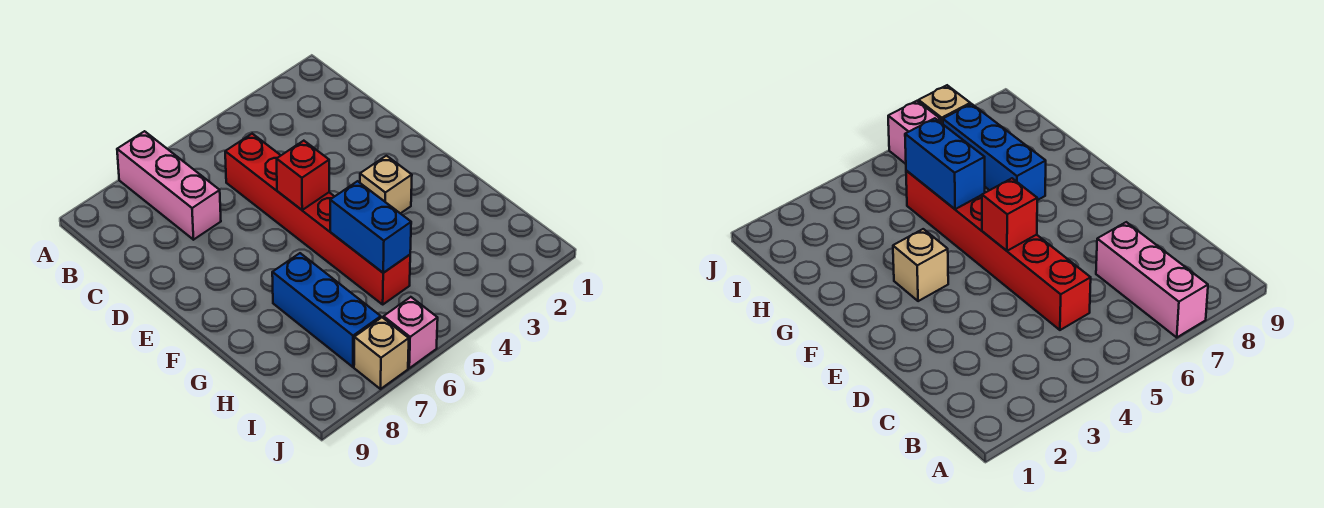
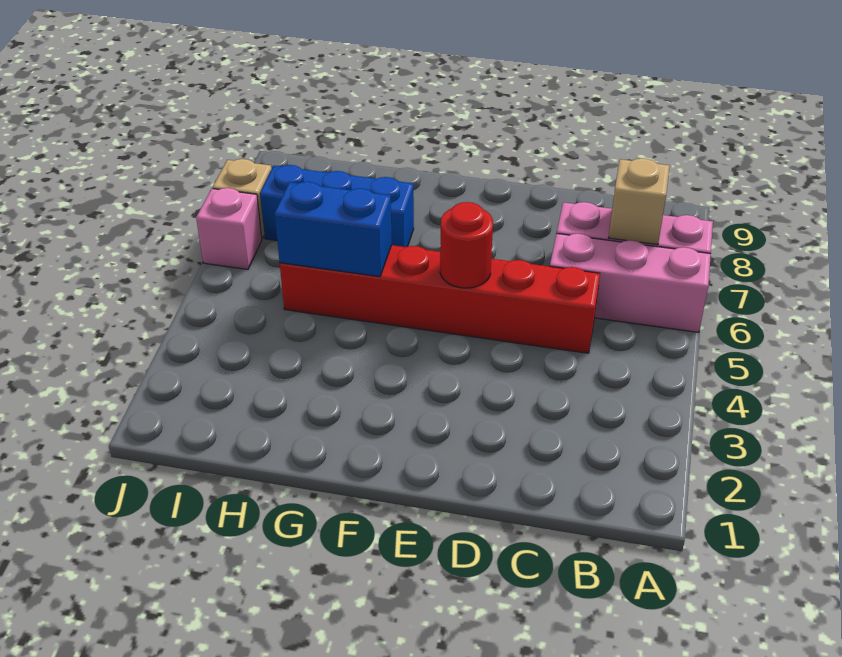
none -> pink brick A6:C6 level 1
red brick E5 level 2 -> red round brick E5 level 2
tan brick F3 level 1 -> tan brick B7 level 2

